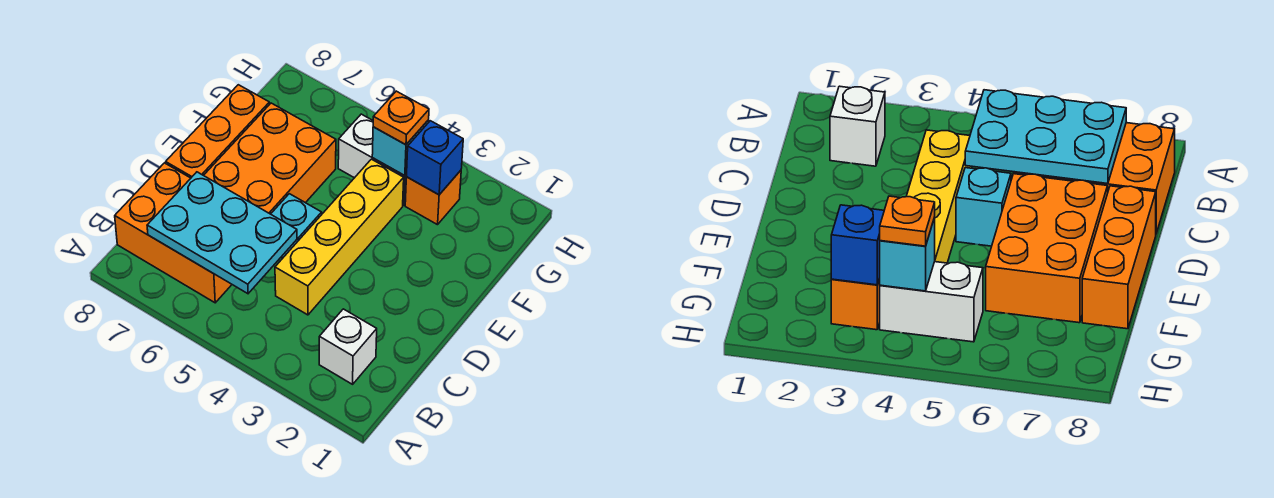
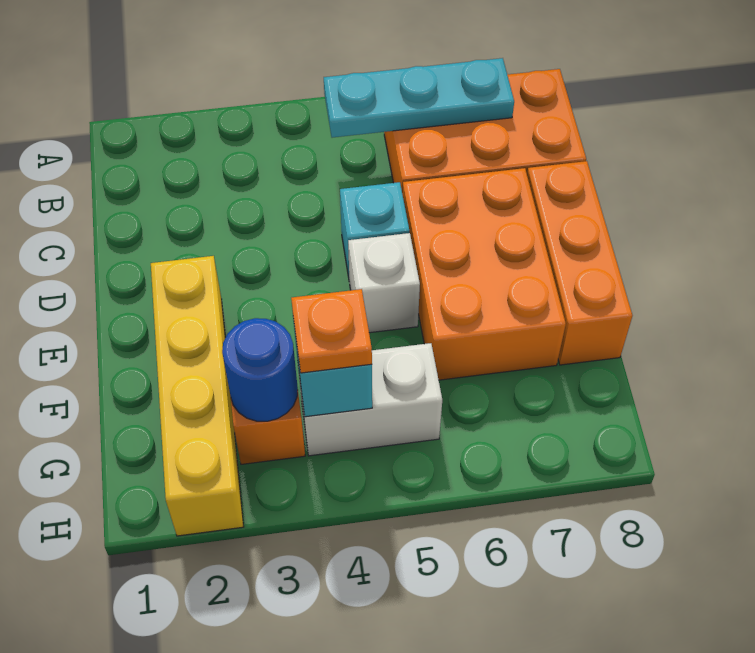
white brick B2 level 1 -> white brick E5 level 1
cyan plate B5:C7 level 2 -> cyan plate B5:B7 level 2
yellow brick C4:F4 level 1 -> yellow brick E2:H2 level 1
blue brick G3 level 2 -> blue round brick G3 level 2

